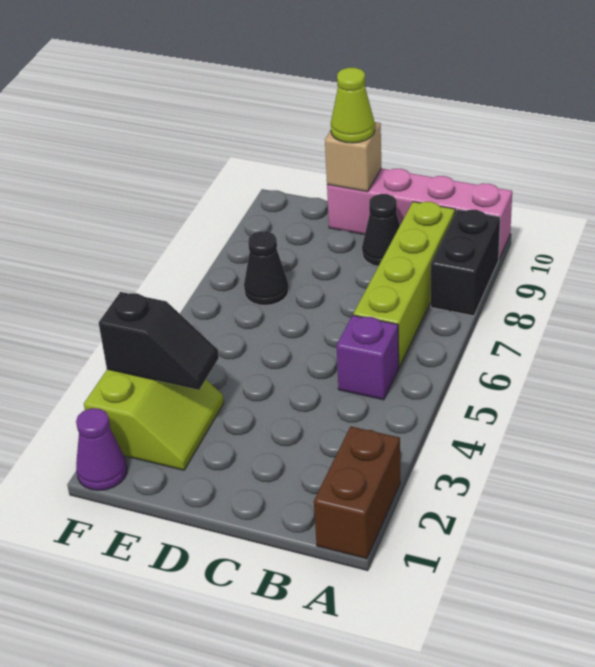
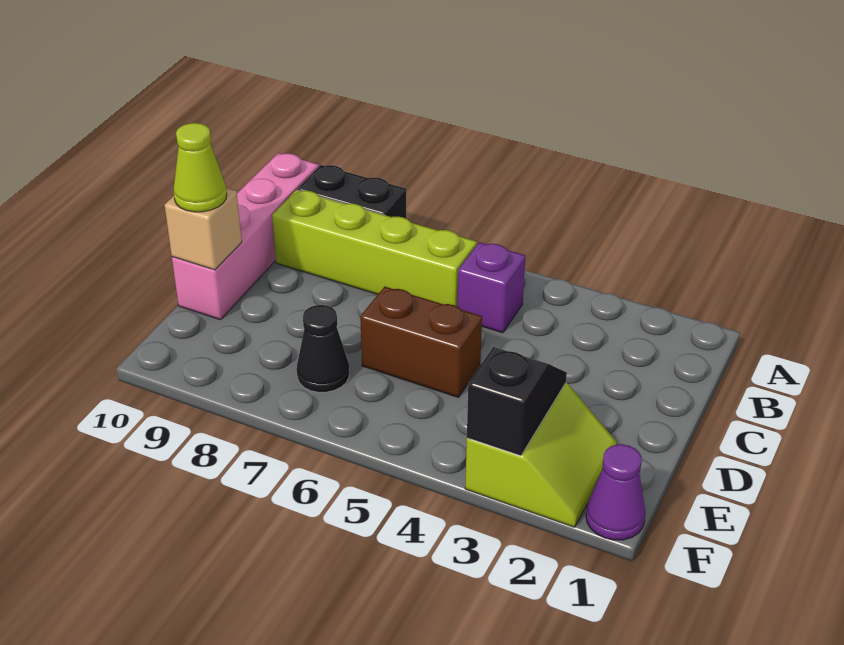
brown brick A1:A2 level 1 -> brown brick D5:D6 level 1
black cone C9 level 1 -> none
lime slope E2:F3 level 1 top F -> lime slope E2:F3 level 1 top 3

